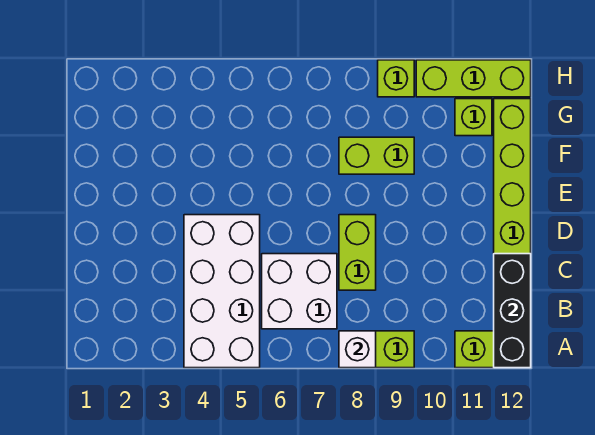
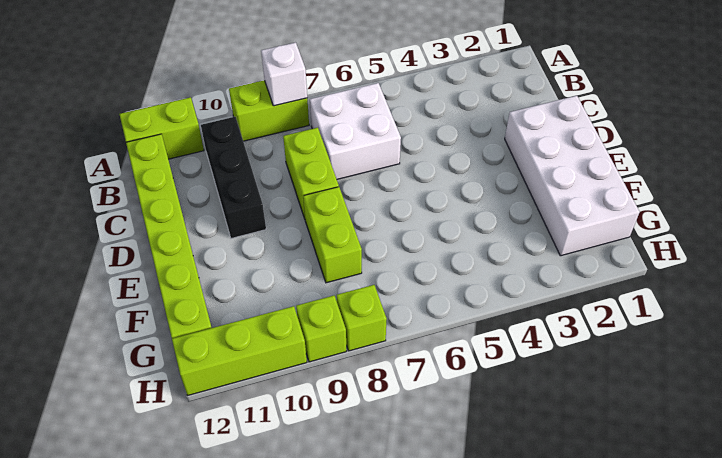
white brick A4:D5 level 1 -> white brick D1:G2 level 1
black brick A12:C12 level 2 -> black brick B10:D10 level 1
lime brick F8:F9 level 1 -> lime brick E8:F8 level 1
lime brick G11 level 1 -> lime brick H8 level 1

